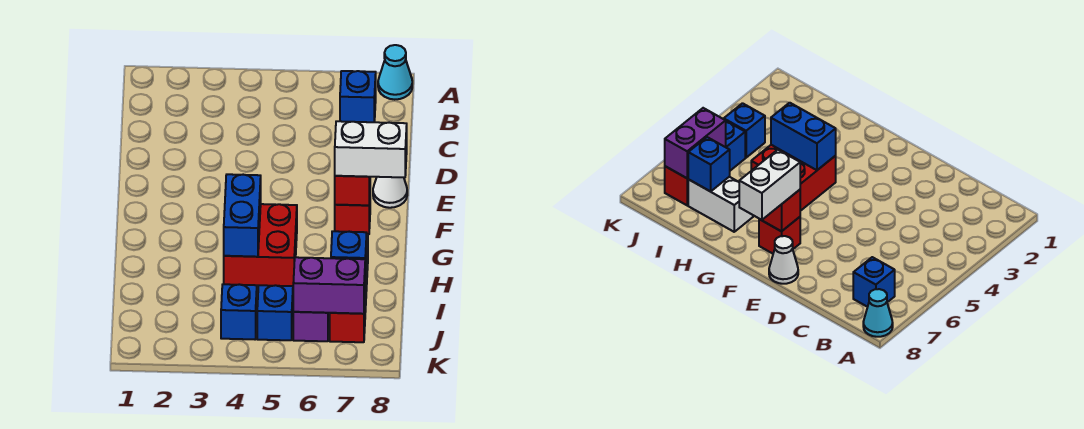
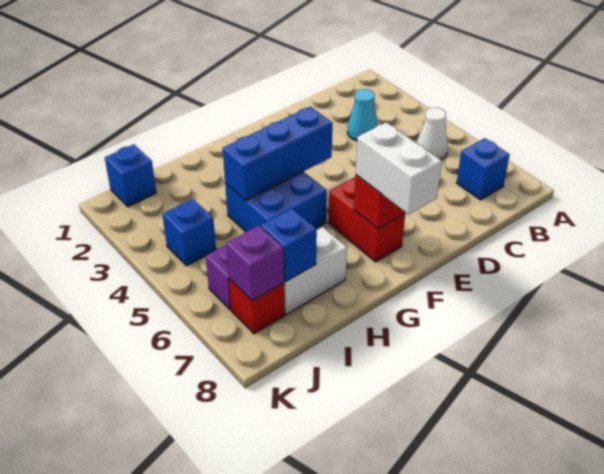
cyan cone A8 level 1 -> cyan cone C3 level 1
white cone E8 level 1 -> white cone B5 level 1
red brick F7 level 1 -> red brick F6:F7 level 1
red brick G4:H5 level 1 -> blue brick G4:H5 level 1
blue brick G4:H4 level 2 -> blue brick F4:H4 level 2
blue brick J5 level 1 -> blue brick J1 level 1
purple brick J6:J7 level 2 -> purple brick J7 level 2

